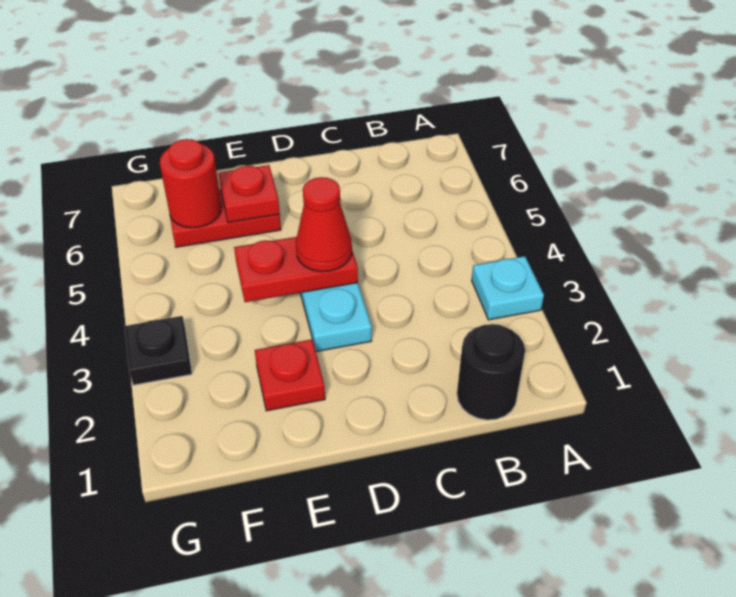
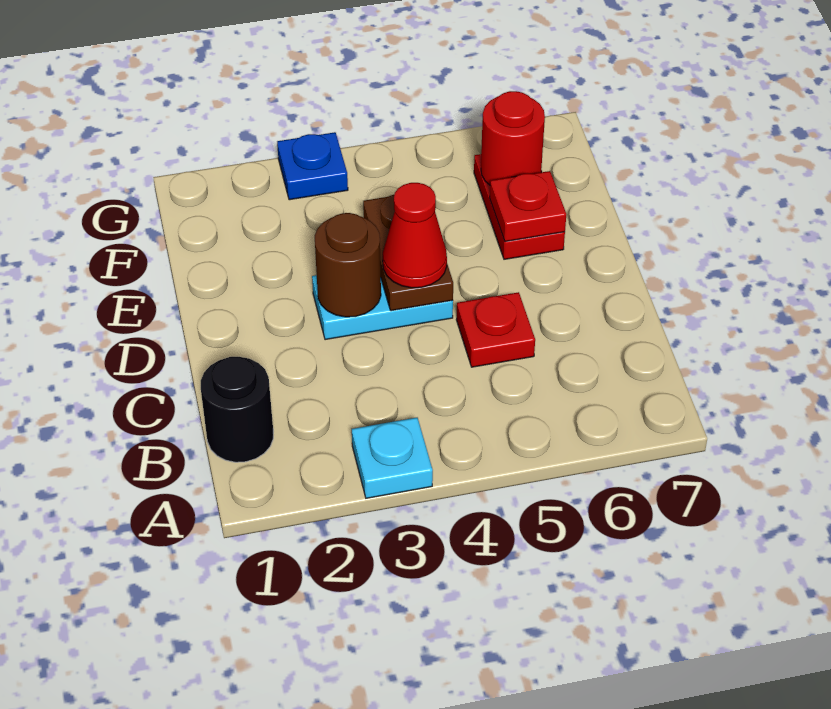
none -> brown round brick D3 level 2
red plate D4:E4 level 2 -> brown plate D4:E4 level 2
red plate E2 level 1 -> red plate C5 level 1
black plate G3 level 1 -> blue plate G3 level 1

